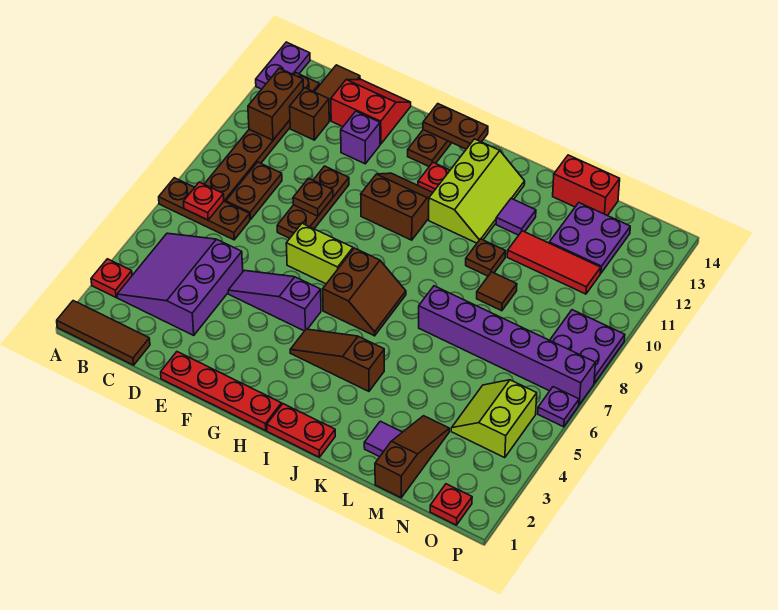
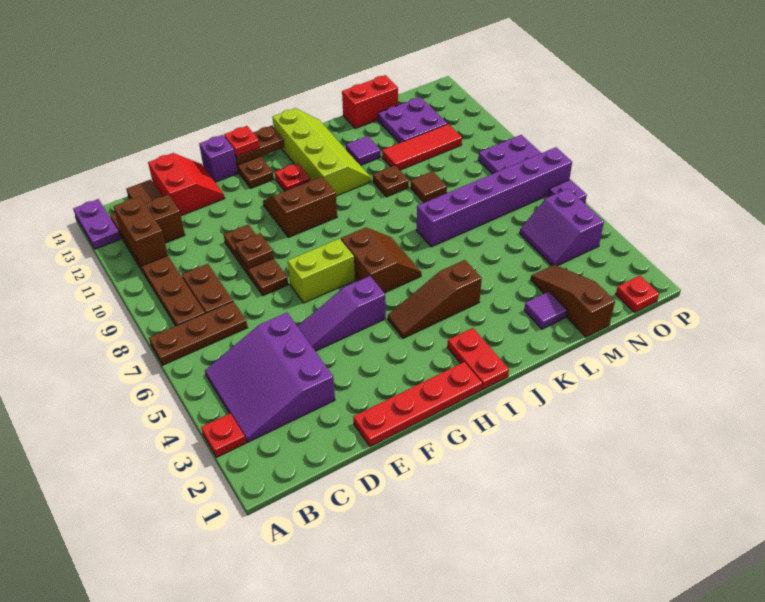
brown tile A1:C1 level 1 -> none
red plate B7 level 2 -> red plate G14 level 3
red slope D13:E14 level 1 top 13 -> red slope D13:E14 level 1 top D
purple brick E12 level 1 -> purple brick F14 level 1
red plate I1:J1 level 1 -> red plate I1:I2 level 1
lime slope I11:J13 level 1 top I -> lime slope I11:J14 level 1 top I
lime slope N4:O5 level 1 top O -> purple slope N4:O5 level 1 top O

